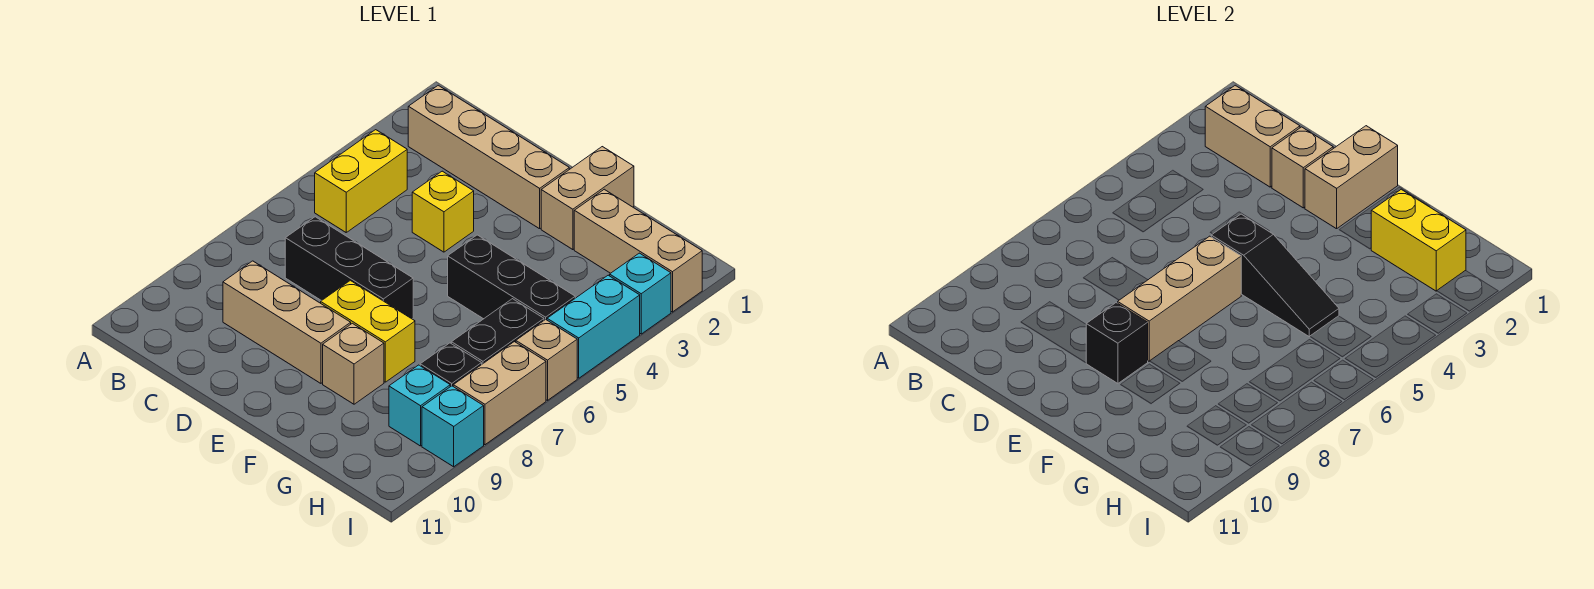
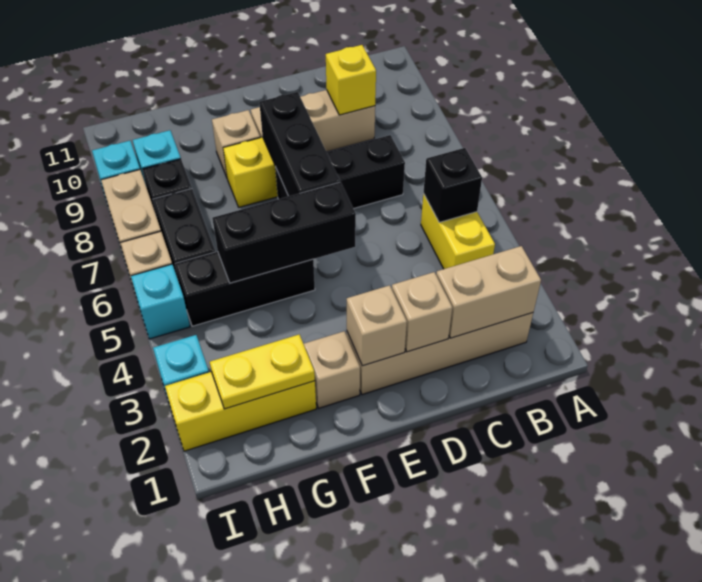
yellow brick D4 level 1 -> yellow brick C9 level 2
tan brick E1:E2 level 2 -> tan brick E2 level 2
black slope E5:G5 level 2 top E -> black brick E5:G5 level 2
tan brick E6:E8 level 2 -> black brick E6:E8 level 2
black brick E9 level 2 -> black brick B5 level 2
tan brick F1:F2 level 1 -> tan brick F2 level 1
tan brick G2:I2 level 1 -> yellow brick G2:I2 level 1
yellow brick G2:H2 level 2 -> yellow plate G2:H2 level 2
cyan brick I4:I5 level 1 -> cyan brick I5 level 1

